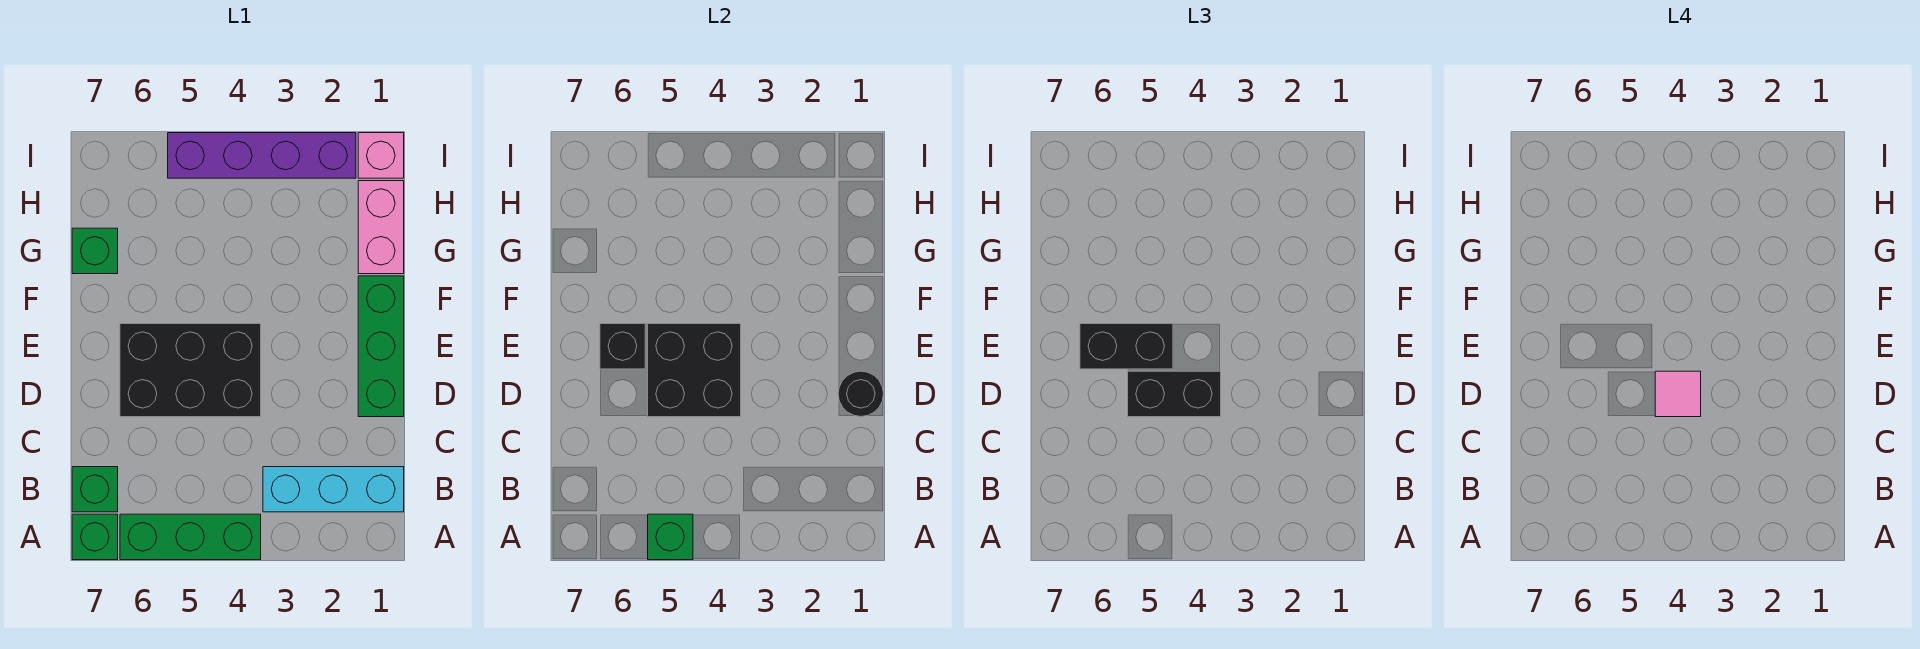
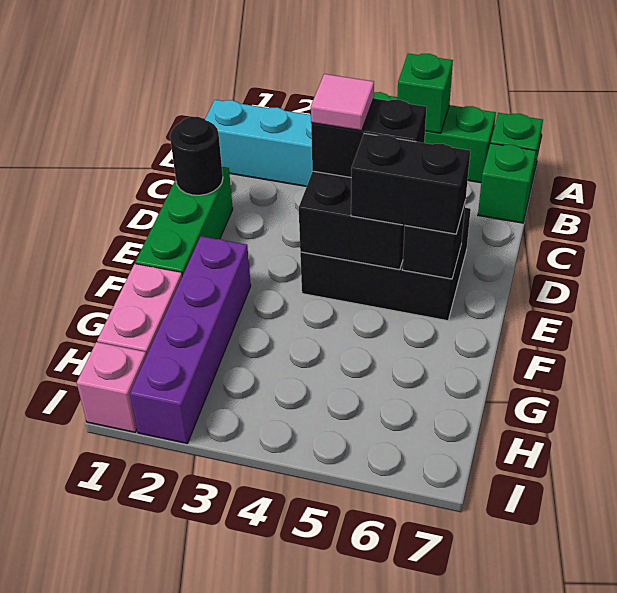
green brick G7 level 1 -> none
purple brick I2:I5 level 1 -> purple brick F2:I2 level 1

